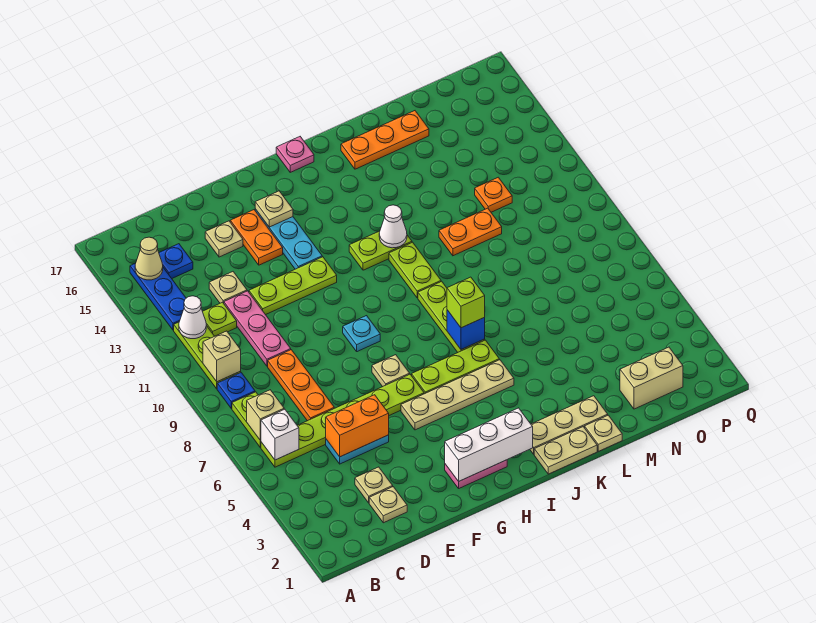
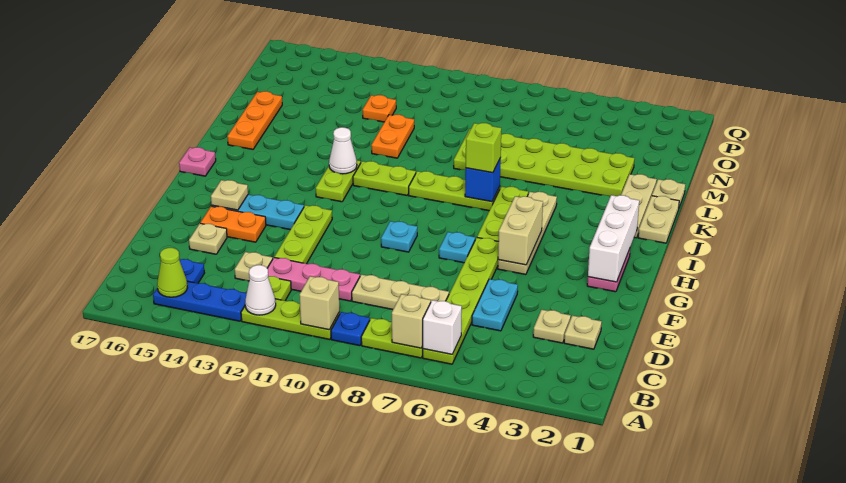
tan cone B15 level 2 -> lime cone B15 level 2
orange brick D5:E5 level 2 -> none
orange plate D7:D9 level 1 -> tan plate D7:D9 level 1
tan plate G7 level 1 -> cyan plate G7 level 1
none -> lime plate L3:M8 level 1
tan brick N2:O2 level 1 -> tan brick G5:H5 level 2

